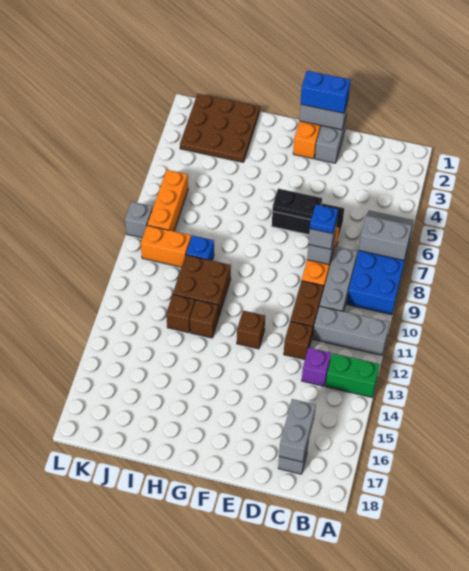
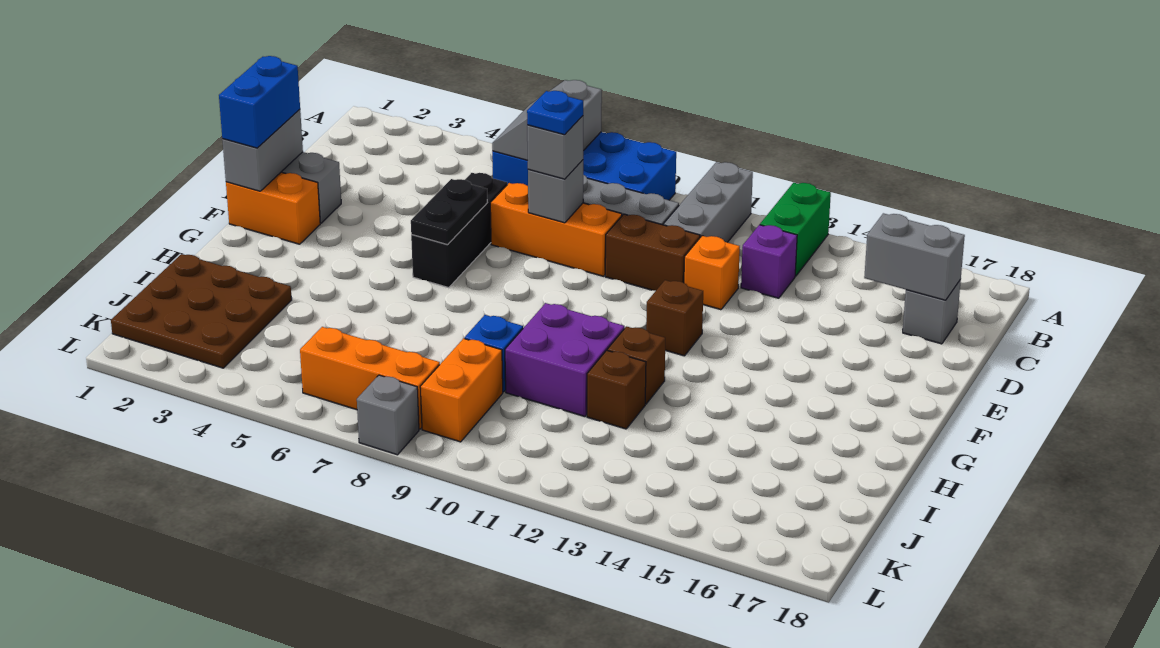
brown brick D12 level 1 -> orange brick D12 level 1
brown brick H10:I11 level 1 -> purple brick H10:I11 level 1

